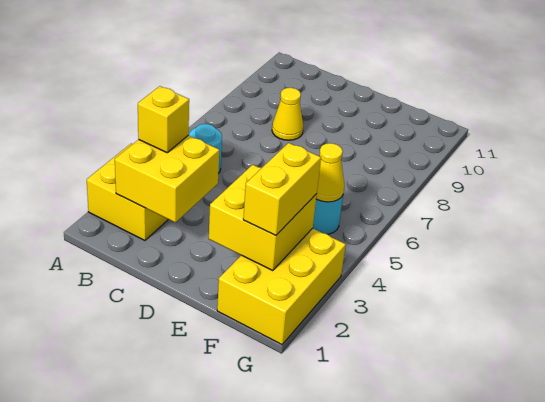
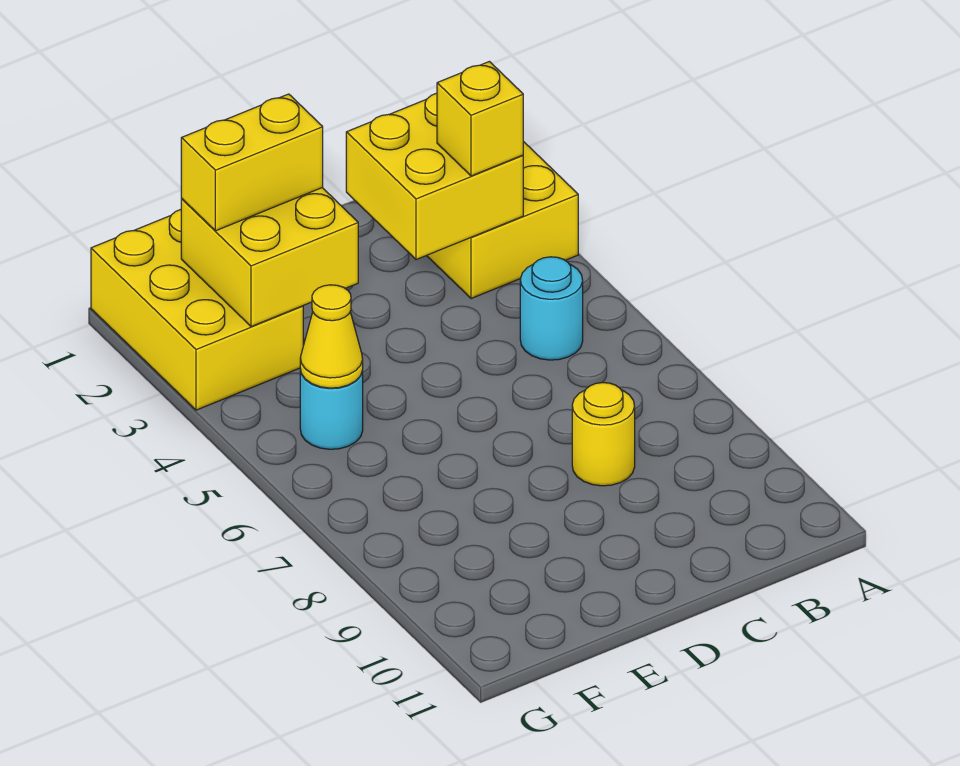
yellow cone C8 level 1 -> yellow round brick C8 level 1
yellow brick F2:F3 level 3 -> yellow brick E2:F2 level 3

